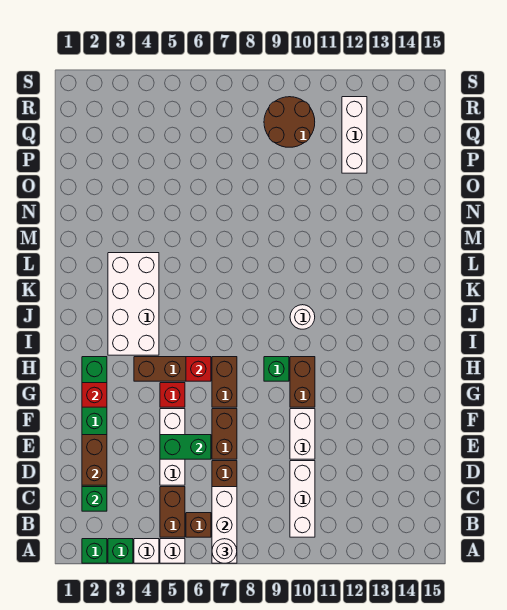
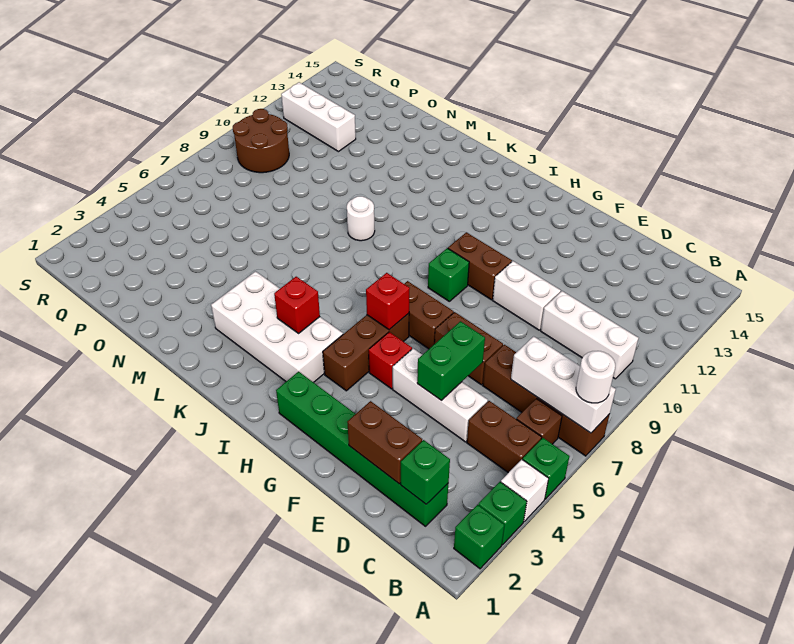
white brick A5 level 1 -> green brick A5 level 1
red brick G2 level 2 -> red brick J4 level 2
white round brick J10 level 1 -> white round brick L9 level 1

